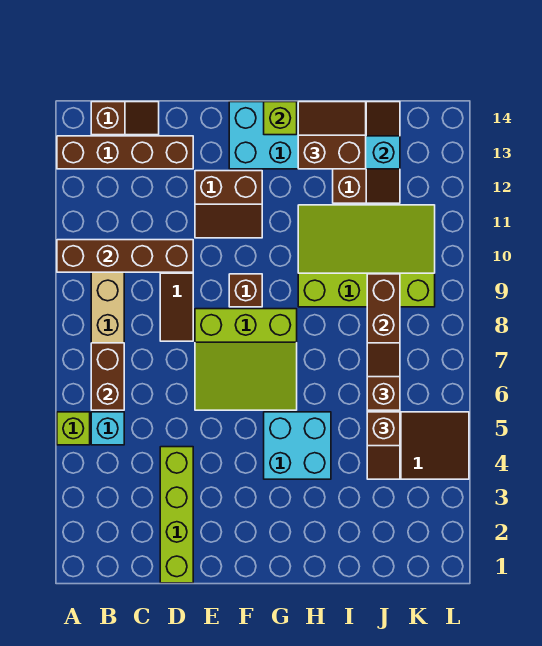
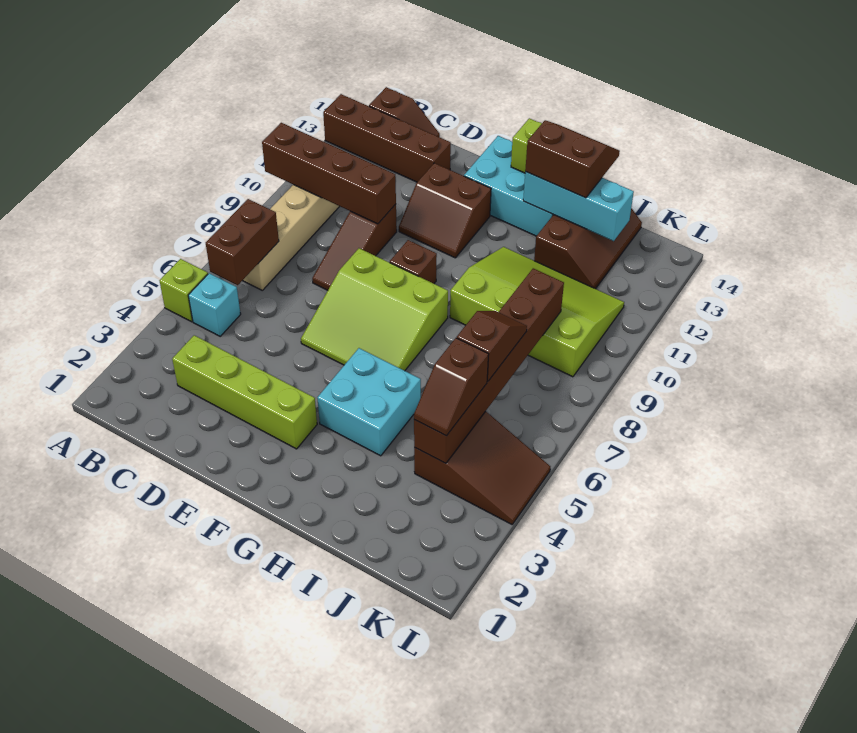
lime brick D1:D4 level 1 -> lime brick C3:F3 level 1

